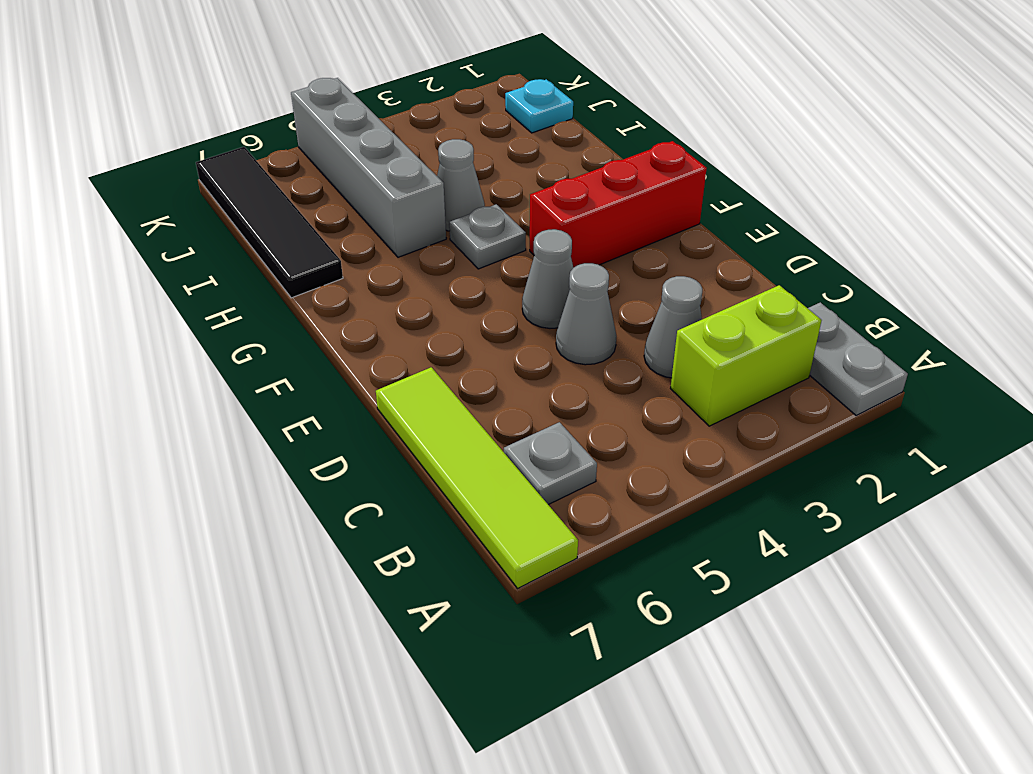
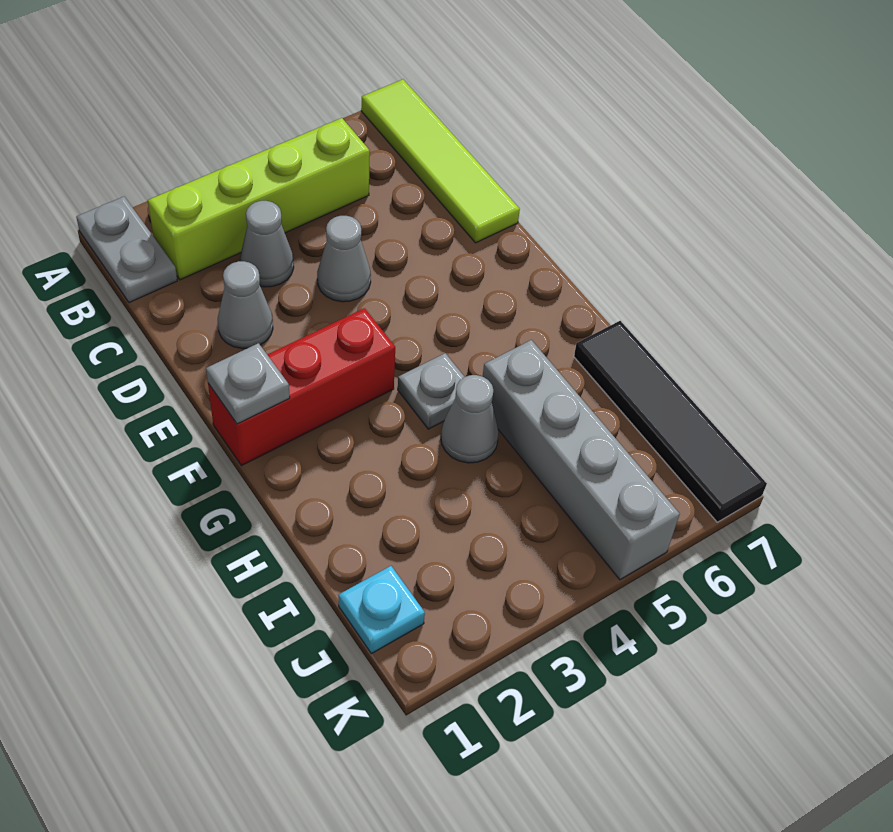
lime brick B2:B3 level 1 -> lime brick B2:B5 level 1
grey plate B6 level 1 -> grey plate F1 level 2
grey cone E4 level 1 -> grey cone D2 level 1

